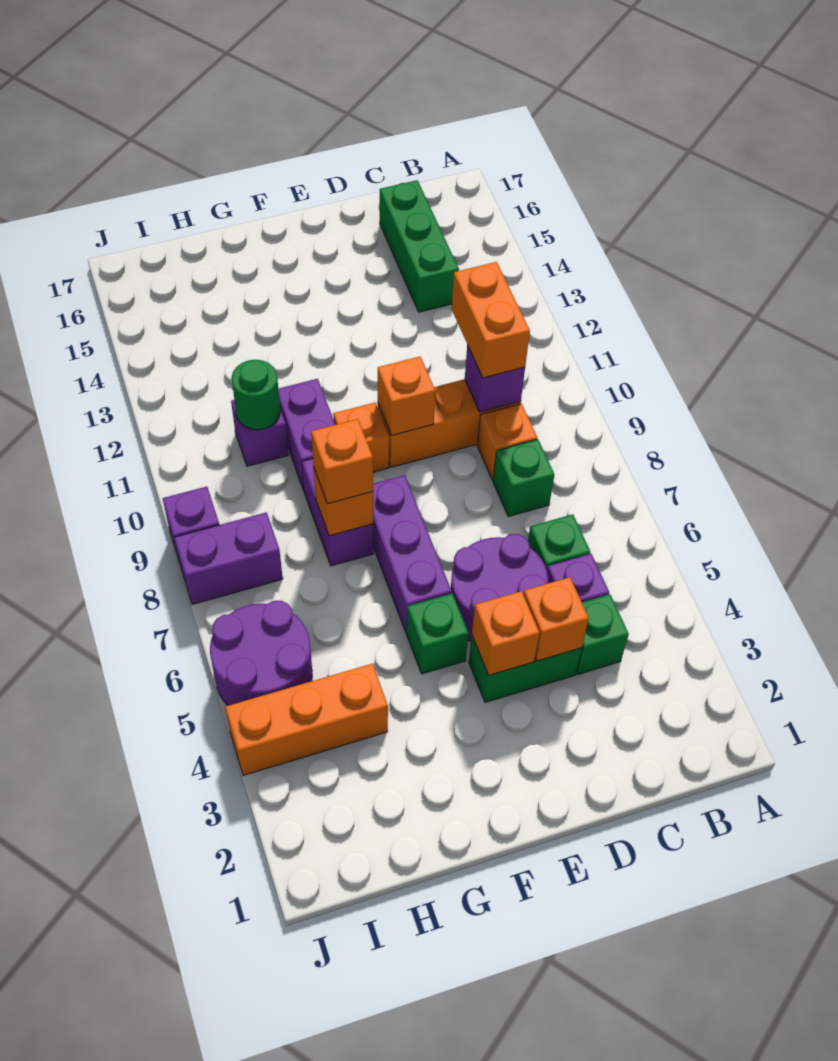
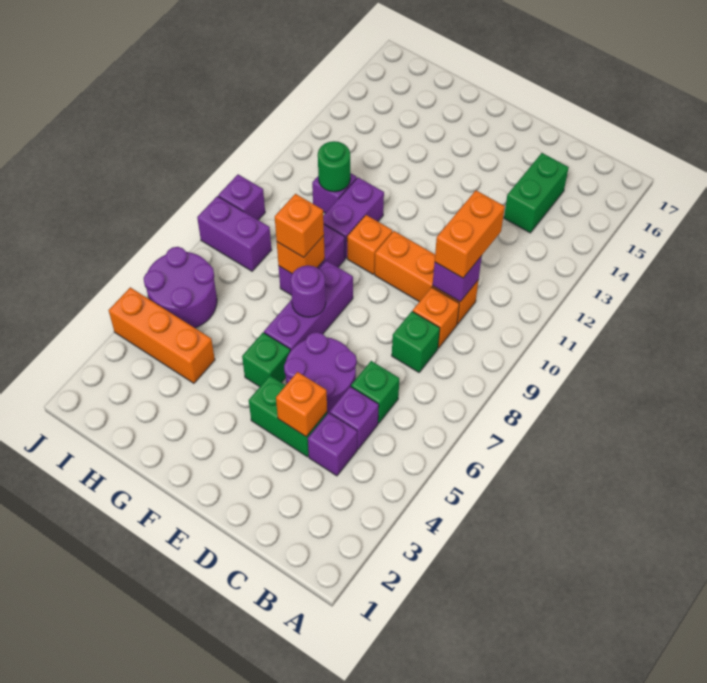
green brick C4 level 1 -> purple brick C4 level 1
green brick C14:C16 level 1 -> green brick C14:C15 level 1
orange brick E4 level 2 -> none
orange brick E10 level 2 -> none
none -> purple round brick F7 level 2

